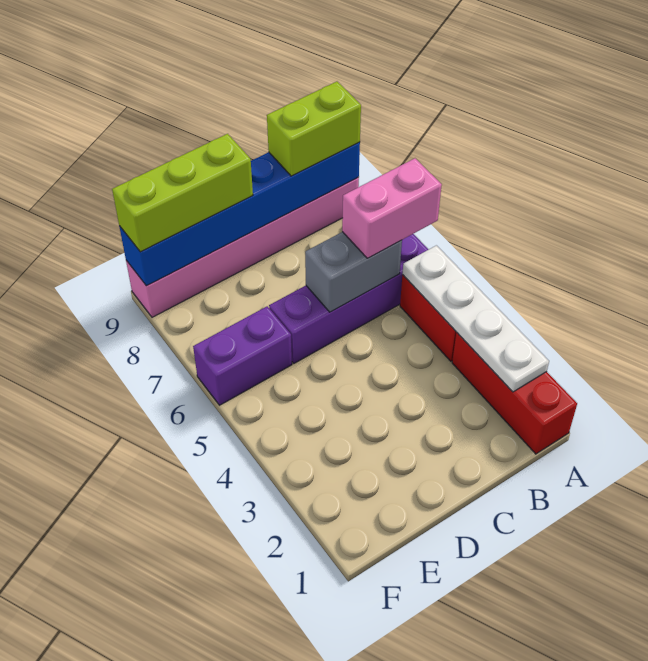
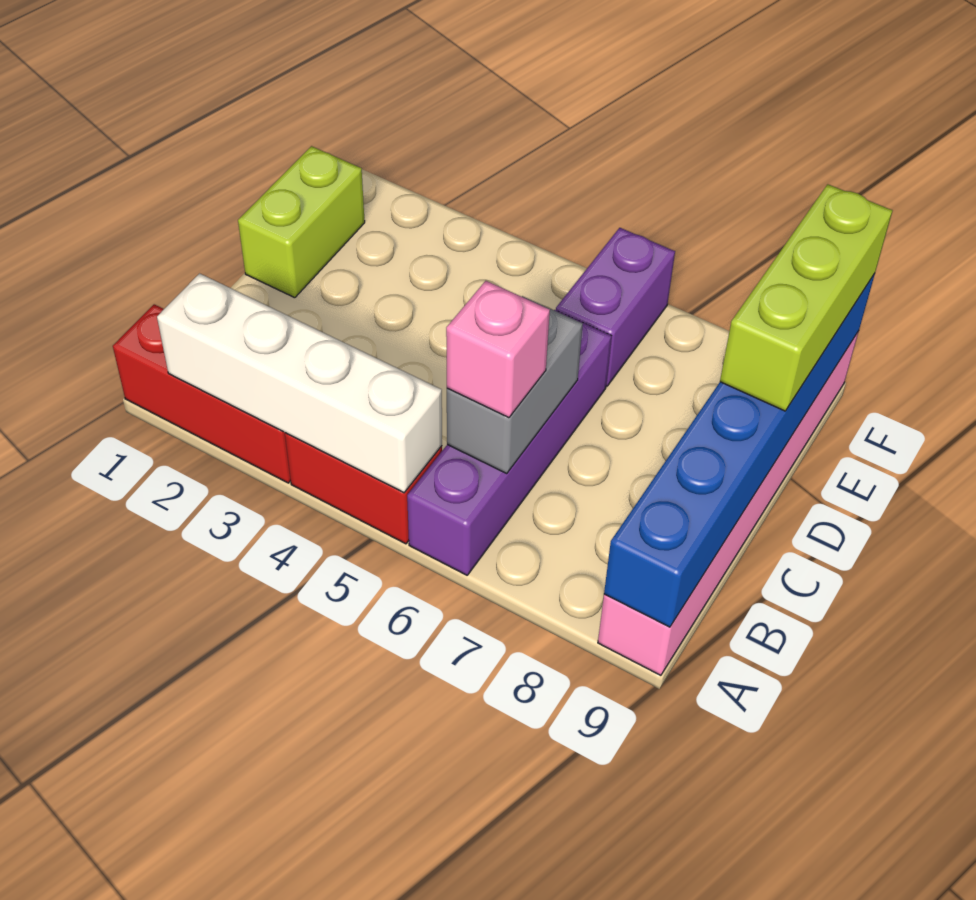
white plate A2:A5 level 2 -> white brick A2:A5 level 2
pink brick A6:B6 level 3 -> pink brick B6 level 3
lime brick A9:B9 level 3 -> lime brick D1:E1 level 1

